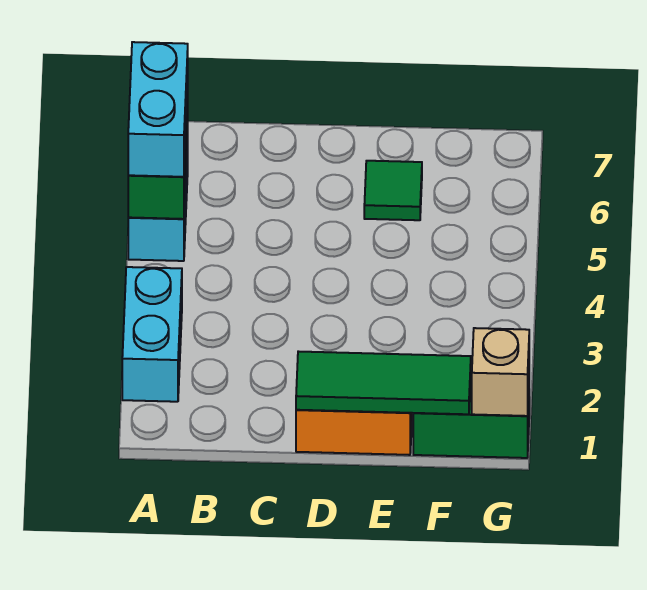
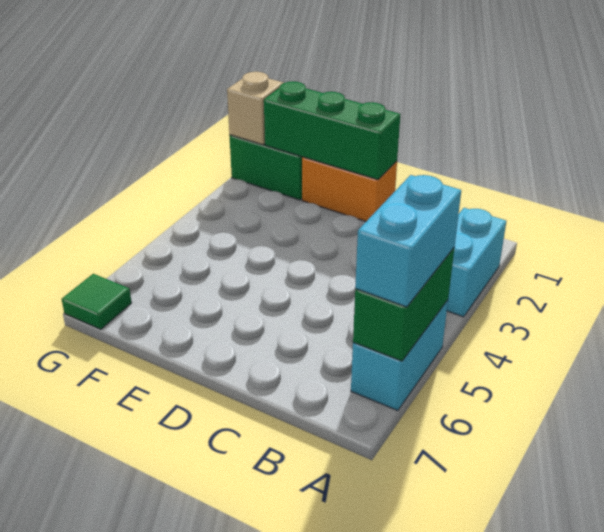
green tile D1:F1 level 2 -> green brick D1:F1 level 2
green tile E6 level 1 -> green tile G7 level 1

